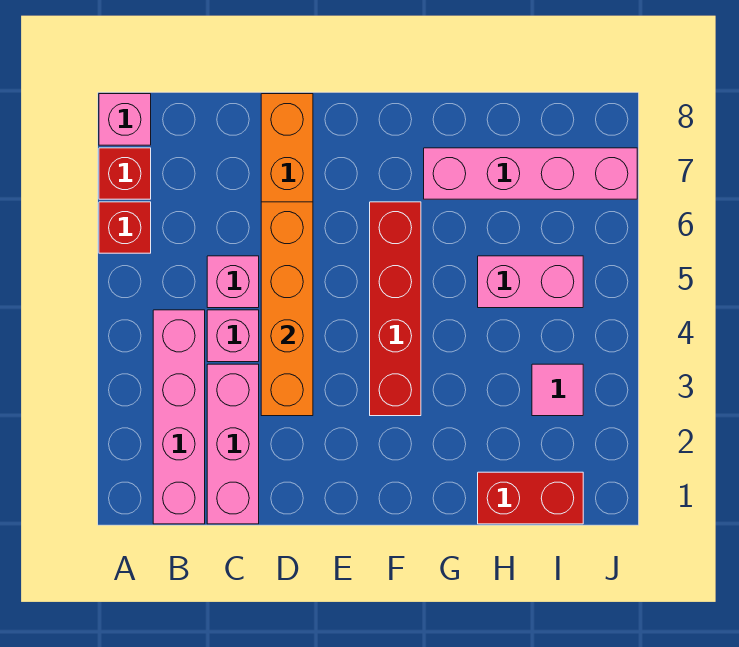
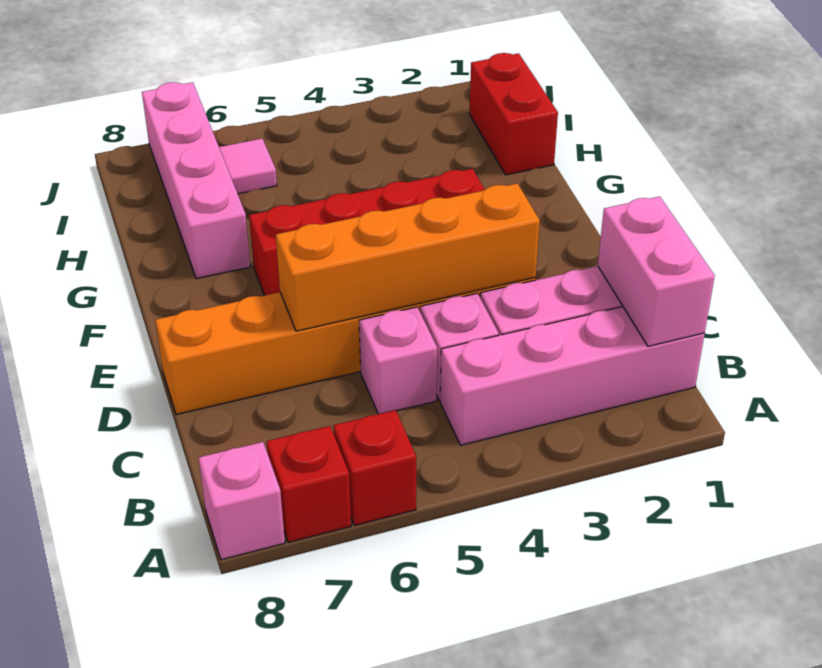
pink brick H5:I5 level 1 -> pink brick B1:C1 level 2
pink tile I3 level 1 -> pink tile I6 level 1

